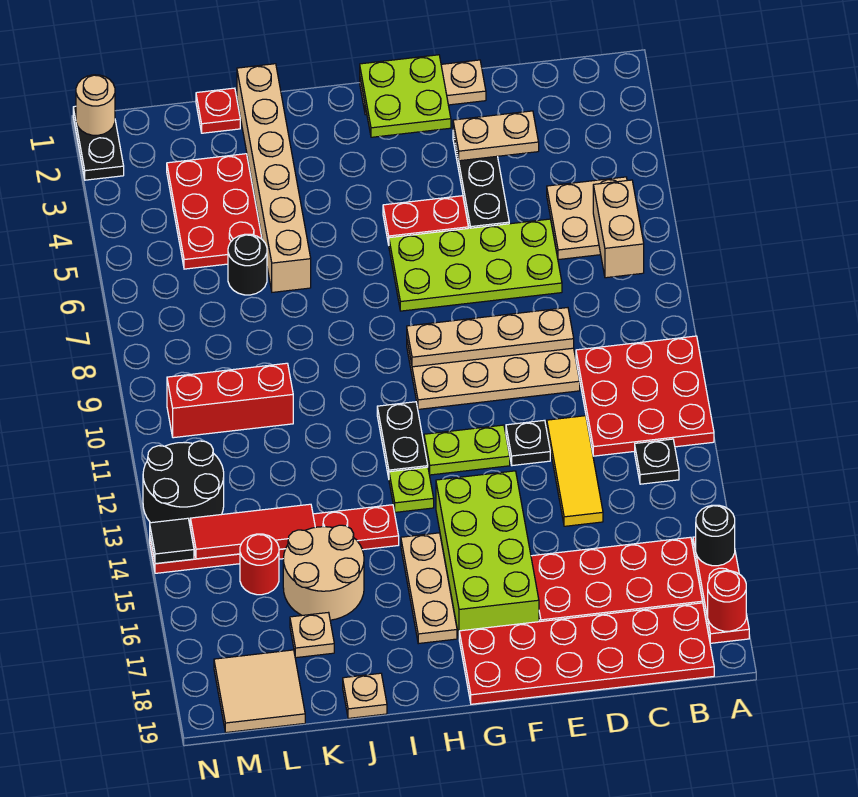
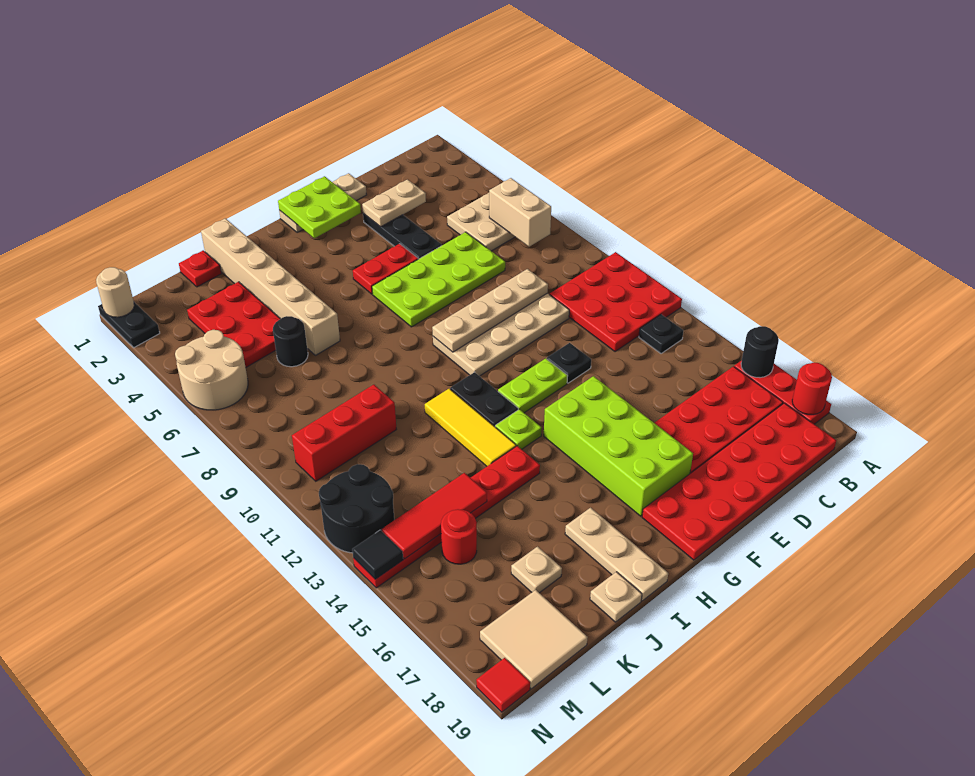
yellow tile D12:D14 level 1 -> yellow tile I11:I13 level 1
tan plate H15:H17 level 1 -> tan plate I17:I19 level 1
tan round brick J15:K16 level 1 -> tan round brick M5:N6 level 1
none -> red tile N19 level 1

